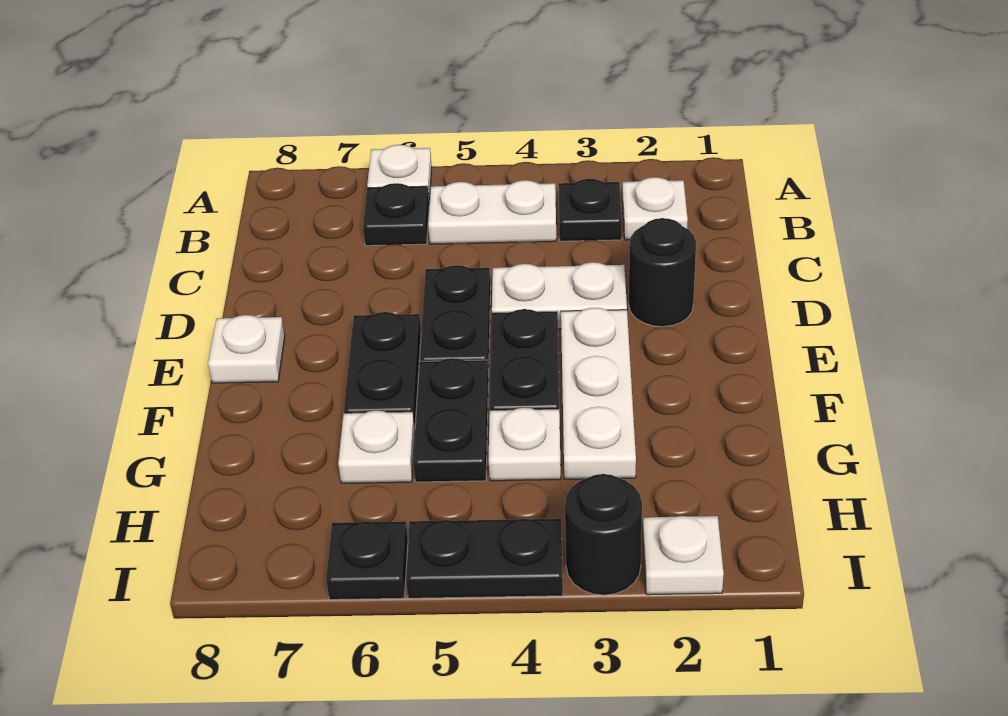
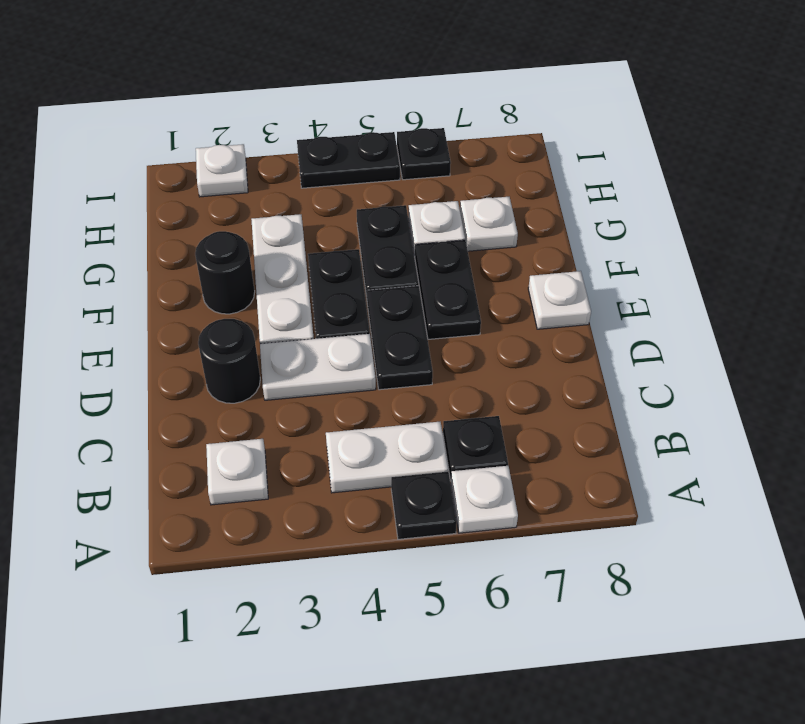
black plate B3 level 1 -> black plate A5 level 1
white plate G4 level 1 -> white plate G7 level 1
black round brick I3 level 1 -> black round brick F2 level 1

